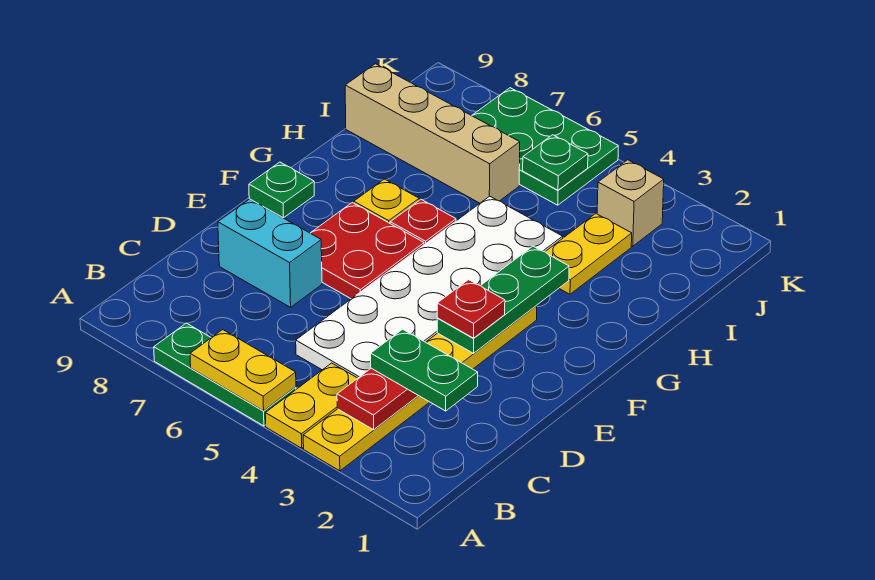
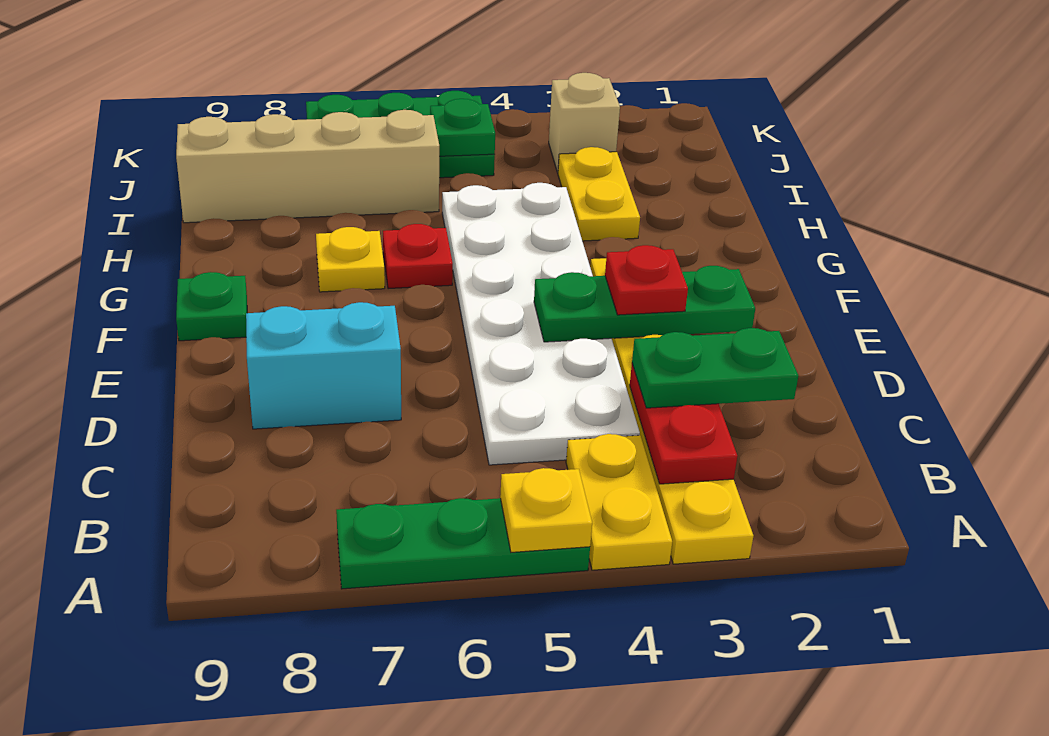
yellow plate A5:A6 level 2 -> yellow plate A5 level 2
green plate E3:G3 level 2 -> green plate E2:E4 level 2
red plate E6:F7 level 1 -> none

